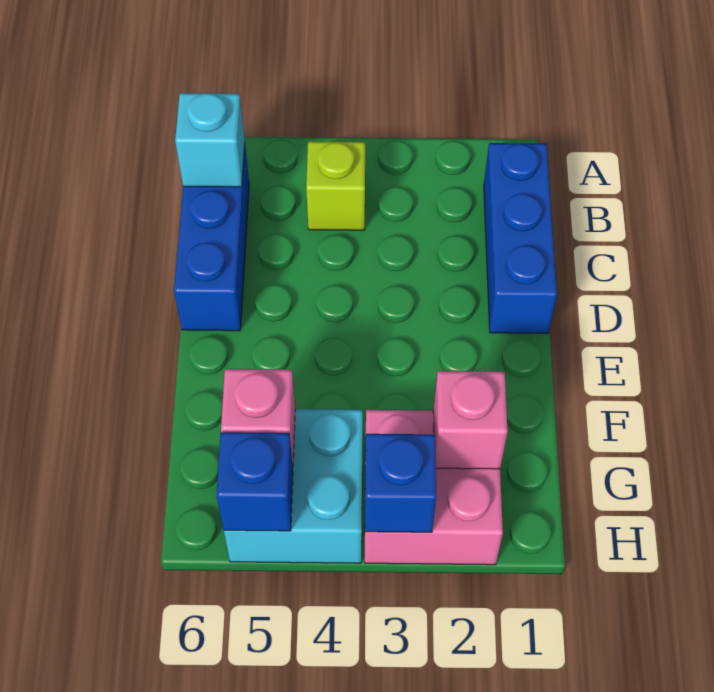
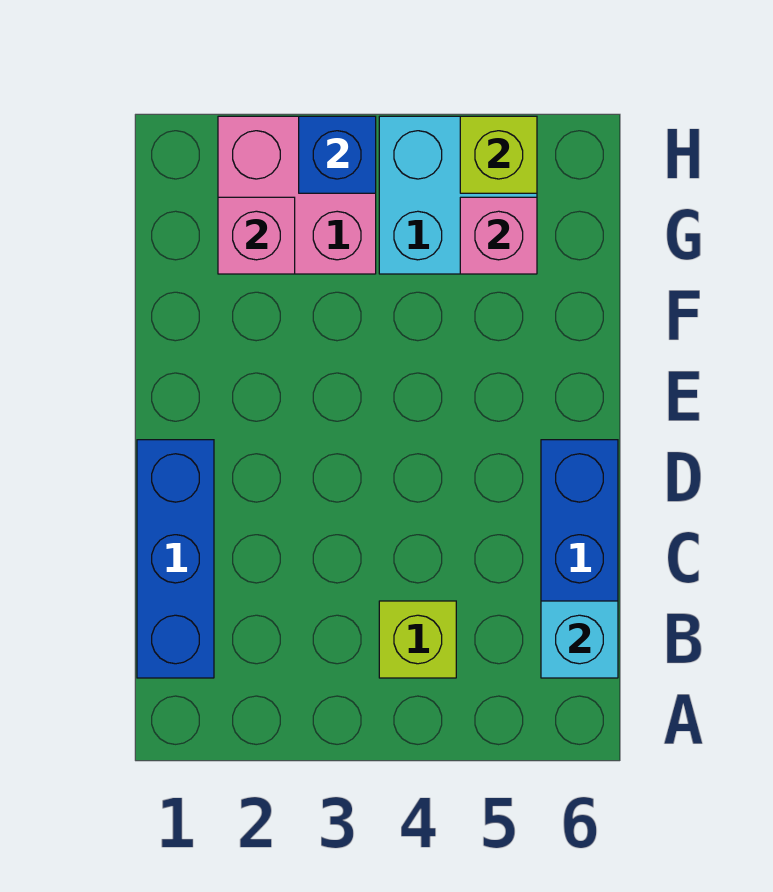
blue brick H5 level 2 -> lime brick H5 level 2

